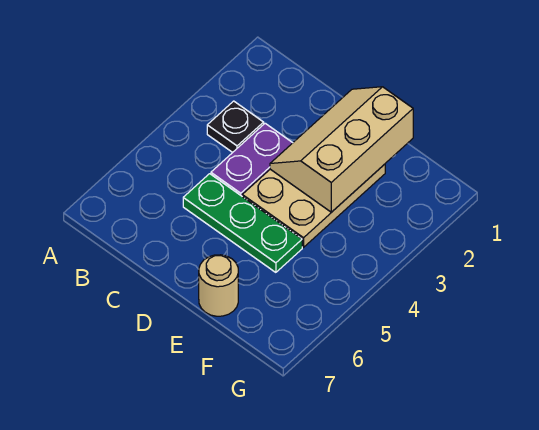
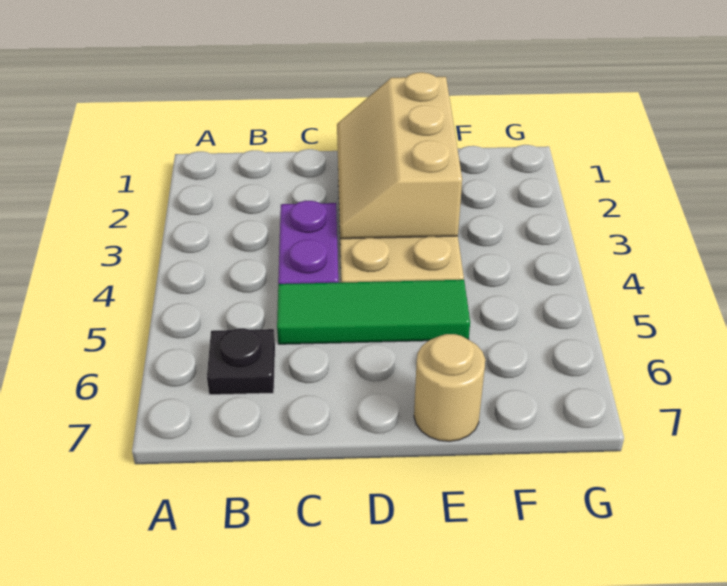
black plate B3 level 1 -> black plate B6 level 1
green plate C5:E5 level 1 -> green tile C5:E5 level 1

